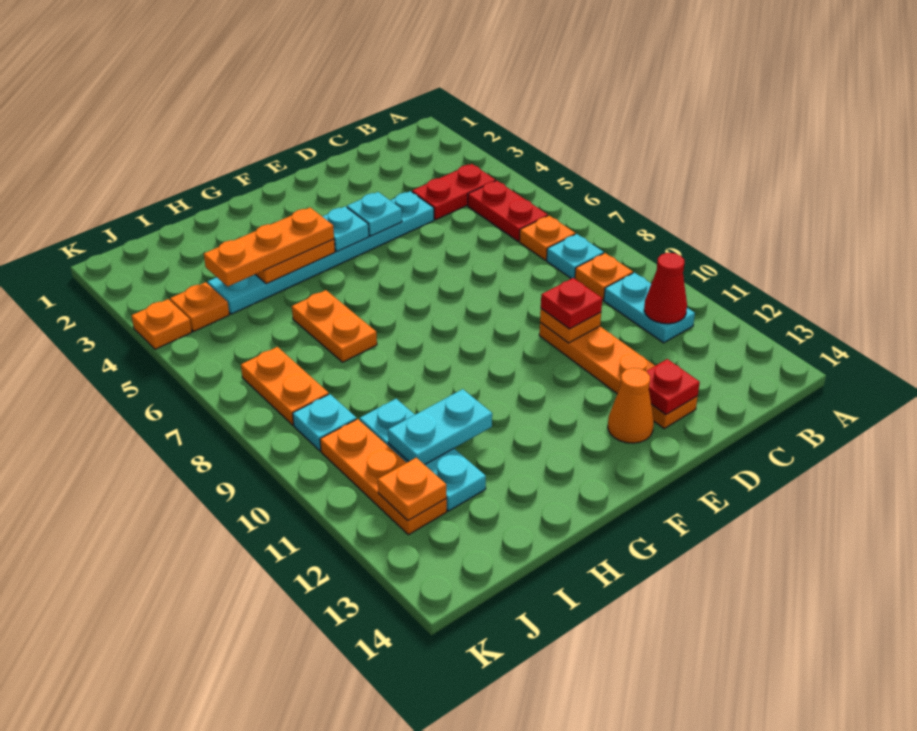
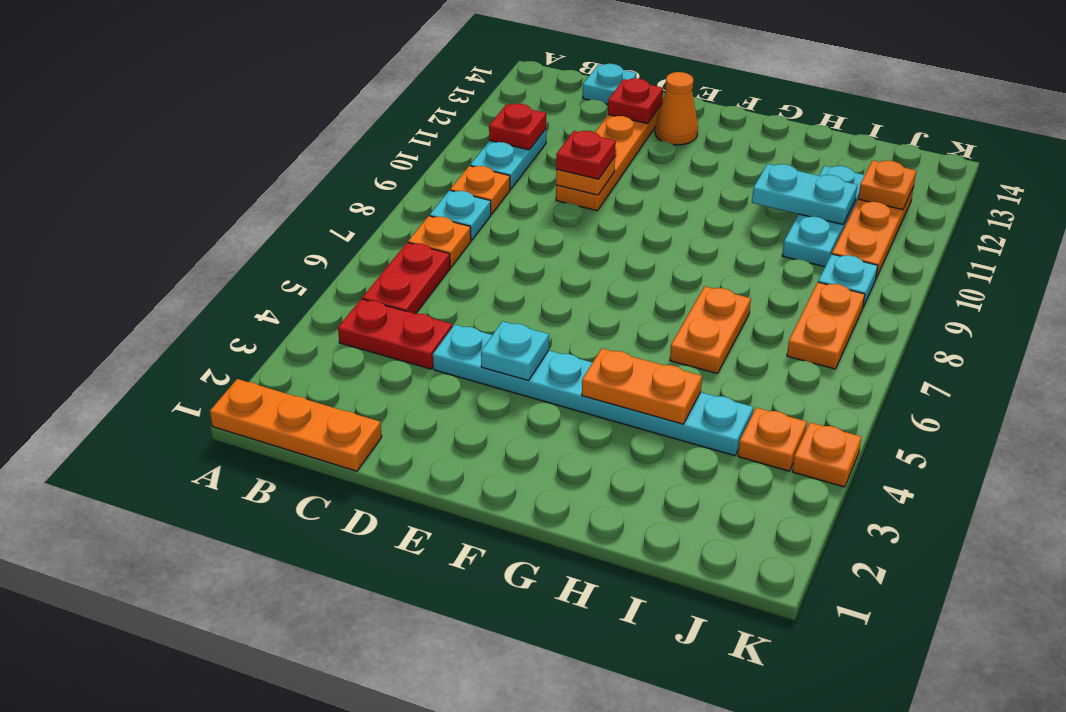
red cone B11 level 2 -> red plate B11 level 2
cyan plate F4 level 2 -> cyan plate C14 level 1
orange plate G4:I4 level 3 -> orange plate A1:C1 level 1

